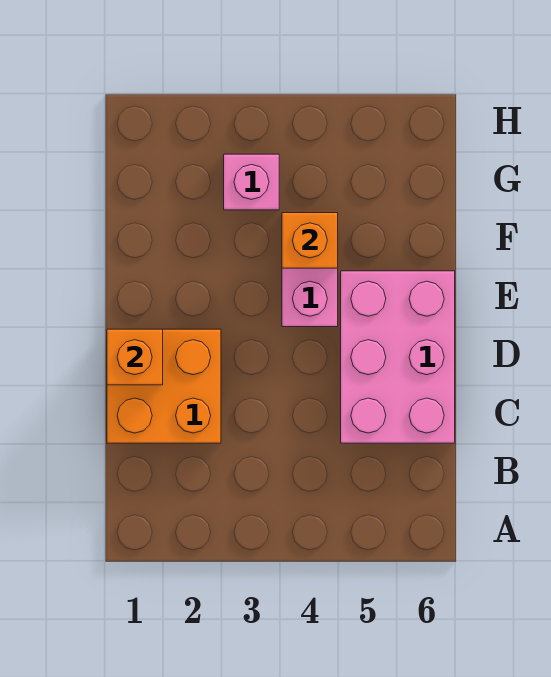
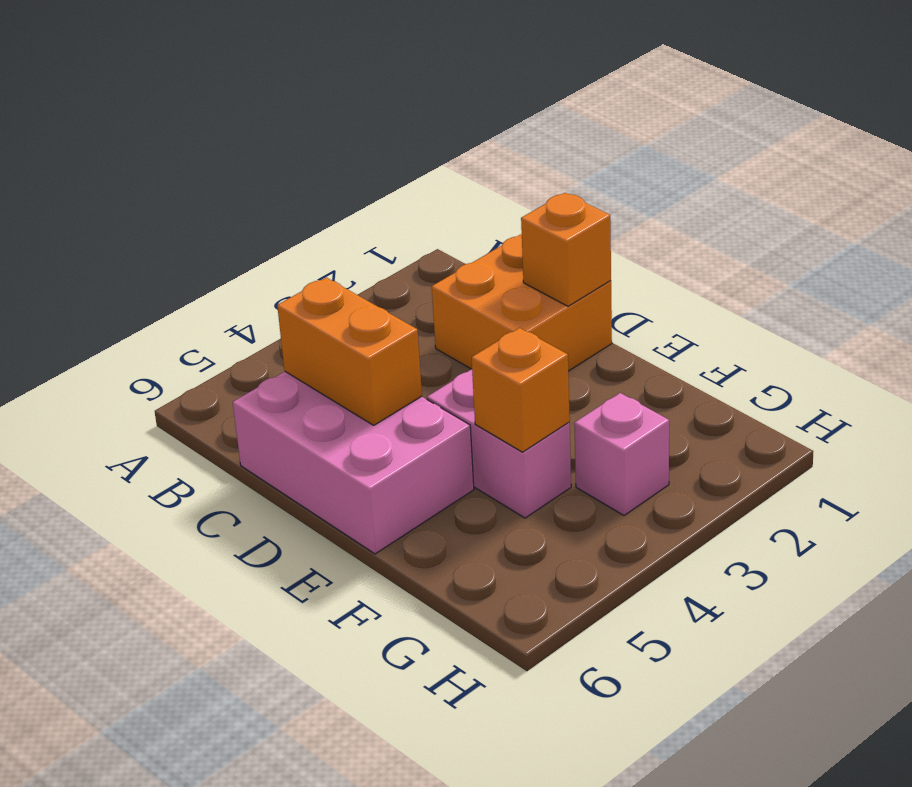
none -> orange brick C5:D5 level 2

